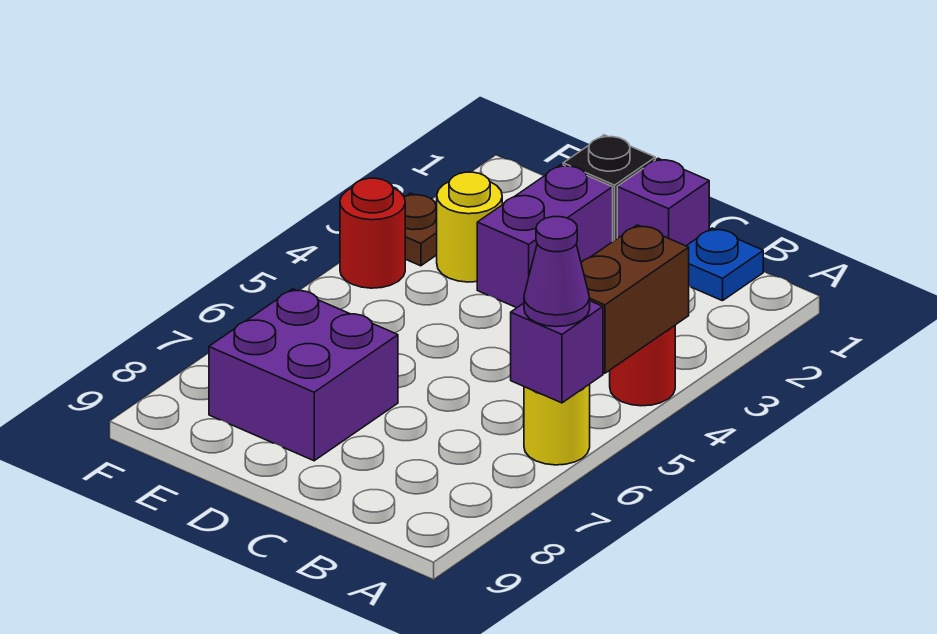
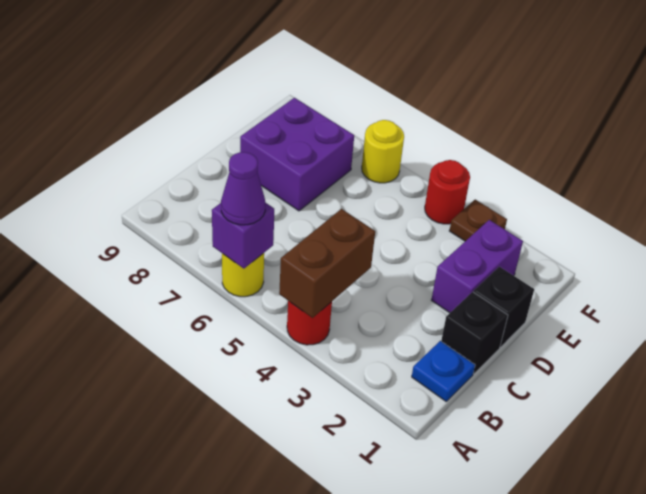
brown brick A4:A5 level 2 -> brown brick A4:B4 level 2
purple brick C1 level 1 -> black brick C1 level 1
purple brick D2:D3 level 1 -> purple brick D2:E2 level 1
yellow round brick E3 level 1 -> yellow round brick F6 level 1

